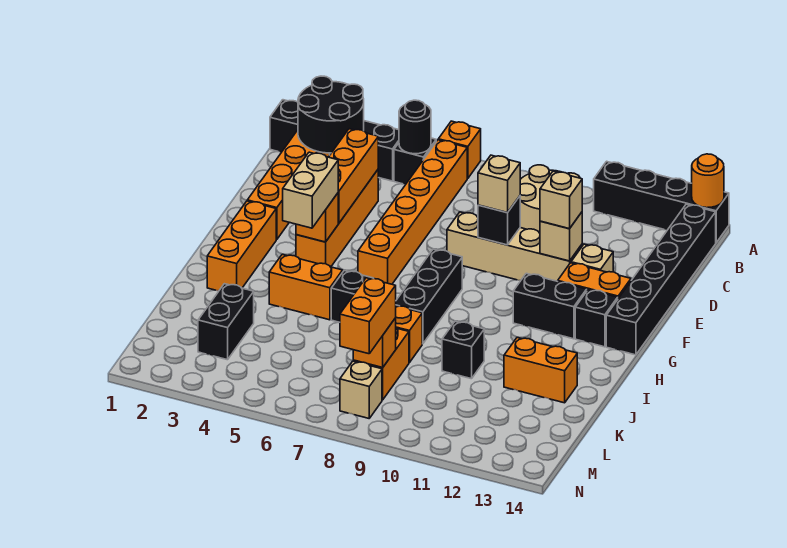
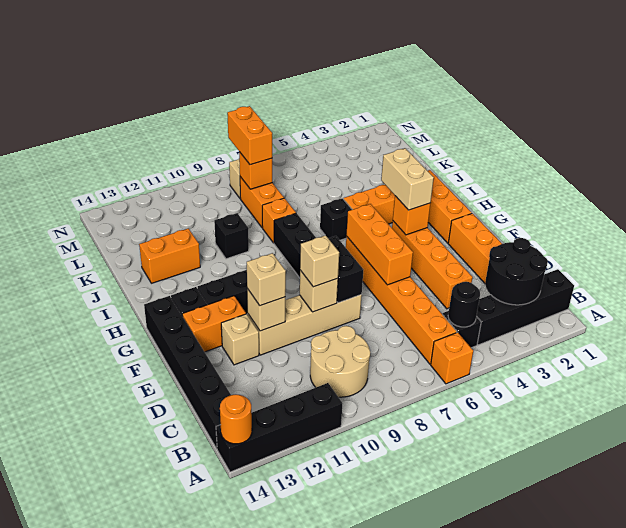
orange brick D4:F4 level 2 -> orange brick E6:G6 level 2
black brick E9 level 2 -> tan brick E9 level 2
black brick K3:L3 level 1 -> black brick E8:F8 level 2

